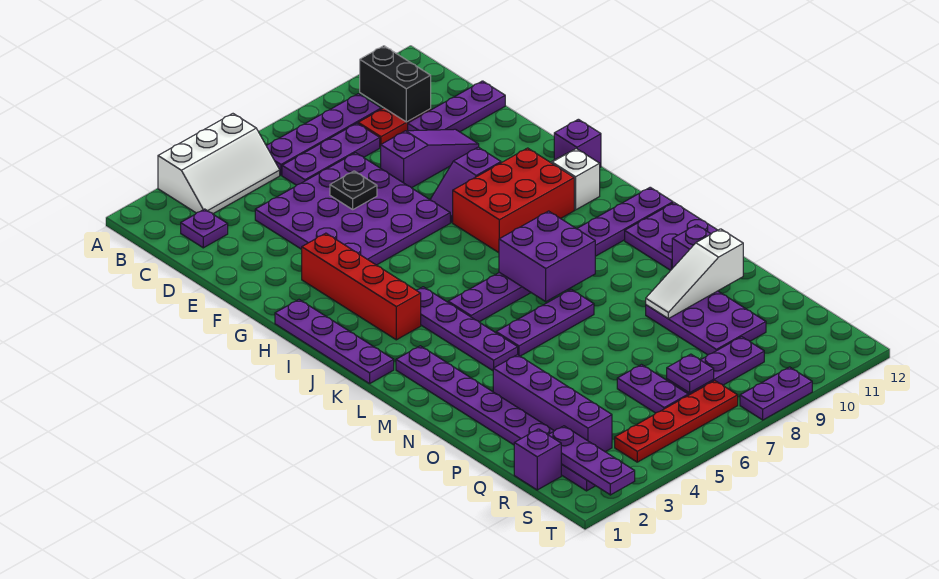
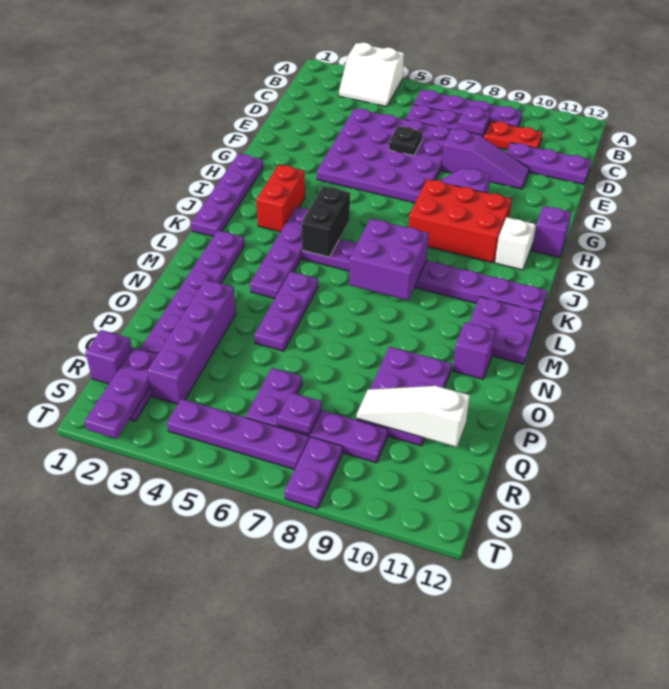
white slope A3:B5 level 1 top A -> white slope A3:B4 level 1 top A
black brick B10:C10 level 2 -> black brick J5:K5 level 2
purple plate C2 level 1 -> purple plate C8 level 2
red brick G3:J3 level 1 -> red brick I3:J3 level 1
purple plate M5:M7 level 1 -> purple plate M5:O5 level 1
white slope O9:O11 level 2 top 11 -> white slope Q9:Q11 level 2 top 11
red plate S4:S7 level 1 -> purple plate S4:S7 level 1
purple plate T8:T9 level 1 -> purple plate S8:T8 level 1

